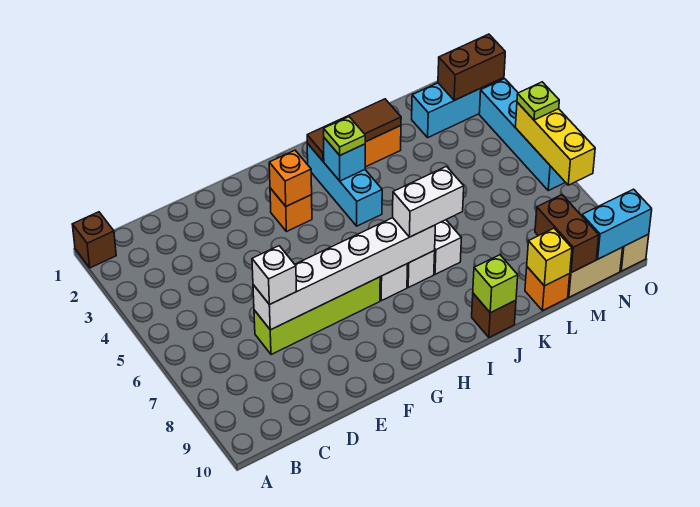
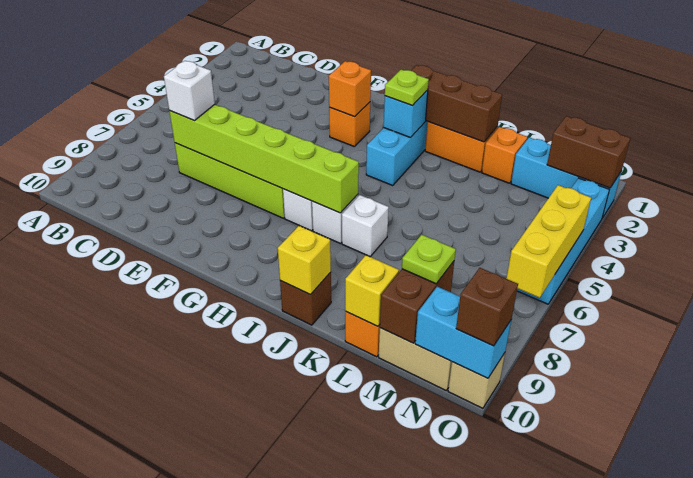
brown brick A1 level 1 -> brown brick O10 level 3
white brick D7:I7 level 2 -> lime brick D7:I7 level 2
brown tile I2:K2 level 2 -> brown brick I2:K2 level 2
white brick I7:J7 level 3 -> none
lime brick J10 level 2 -> yellow brick J10 level 2
none -> orange brick L2 level 1
lime plate O5 level 3 -> lime plate M9 level 3

